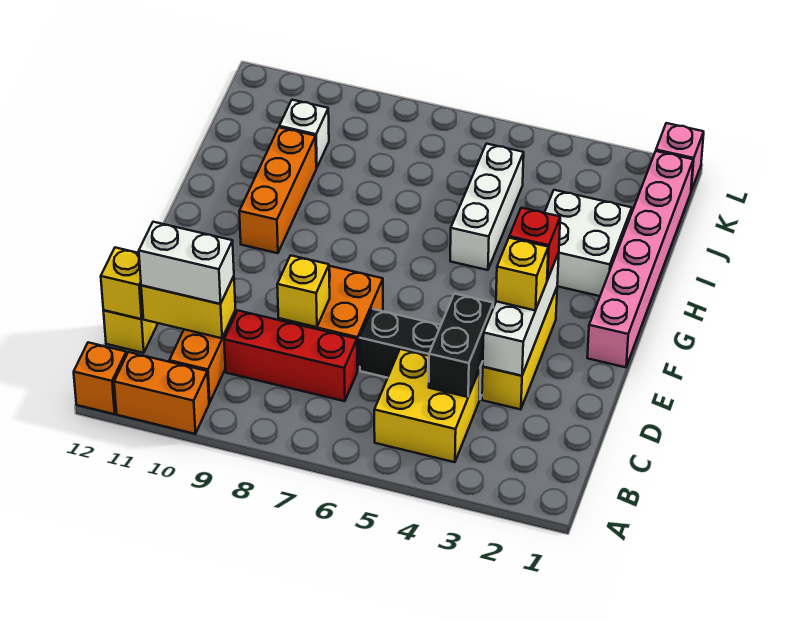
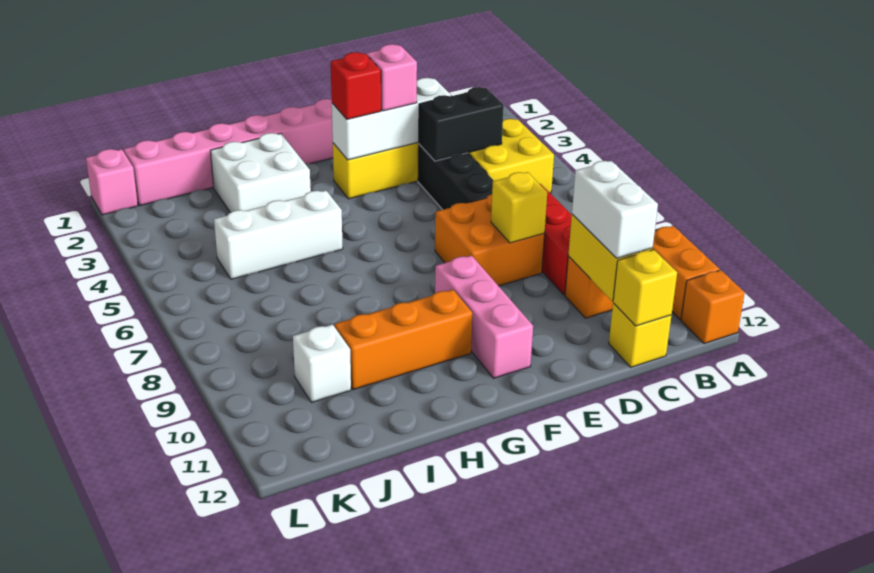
yellow brick E3 level 3 -> pink brick E3 level 3
none -> pink brick F9:F11 level 1

